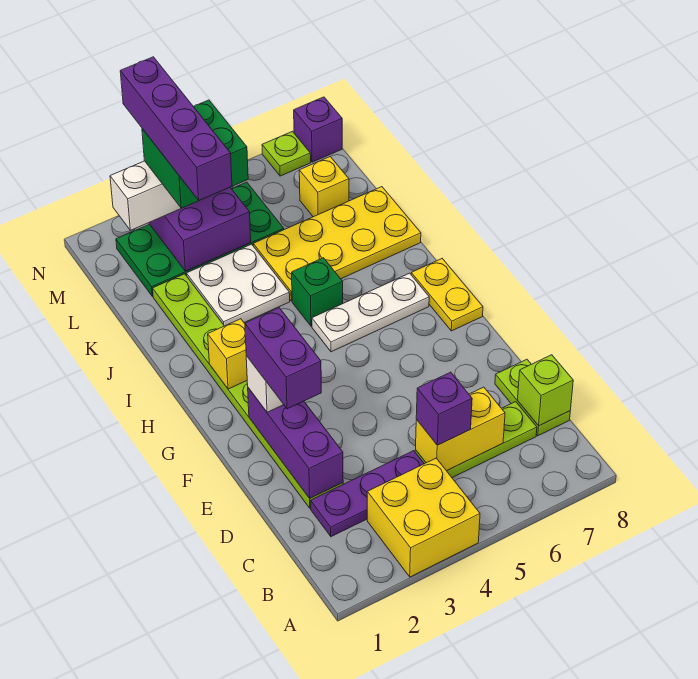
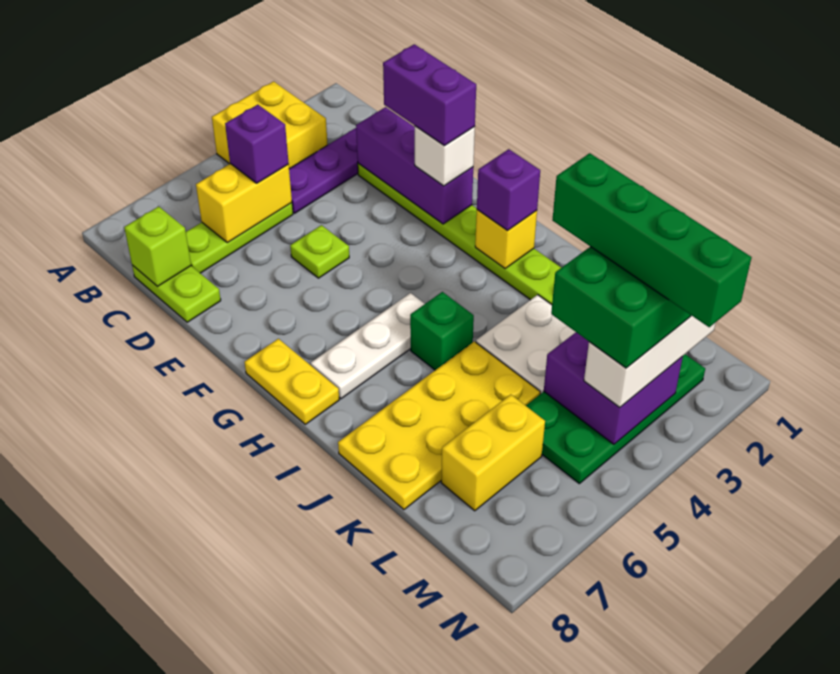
purple brick K3:N3 level 5 -> green brick K3:N3 level 5
yellow brick L7 level 1 -> yellow brick L6:L7 level 1
lime plate N7 level 1 -> lime plate E5 level 1
purple brick N8 level 1 -> purple brick H2 level 3

